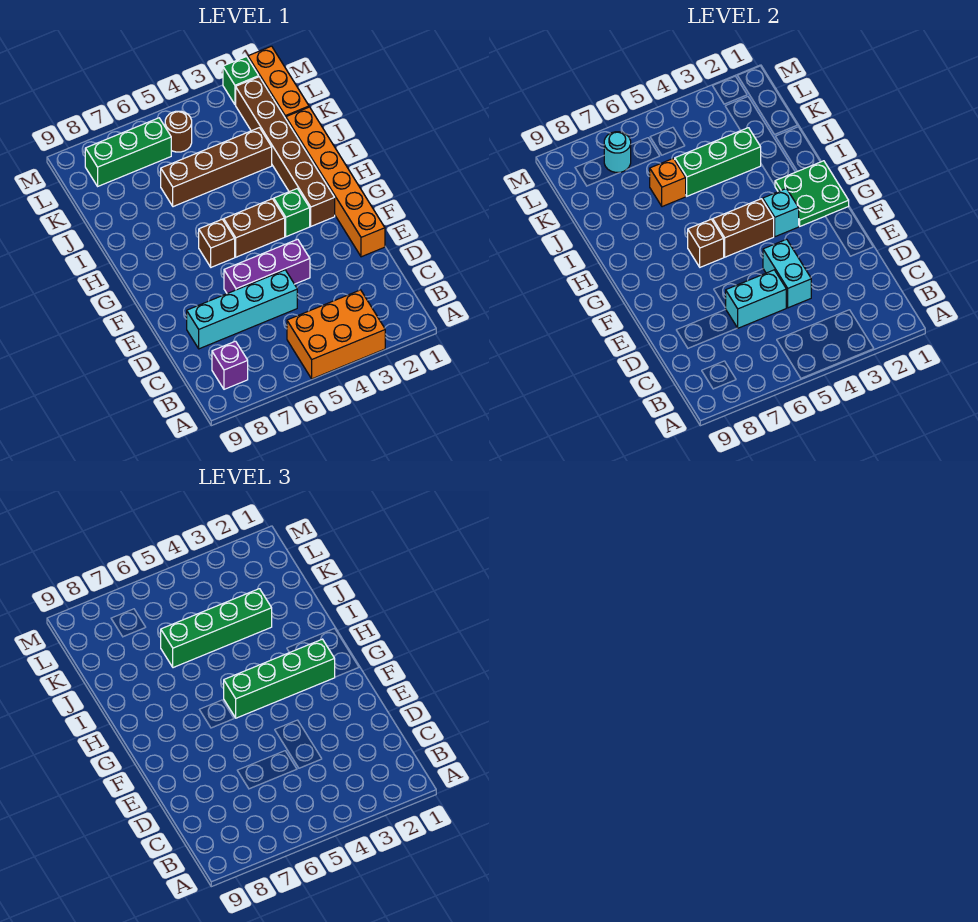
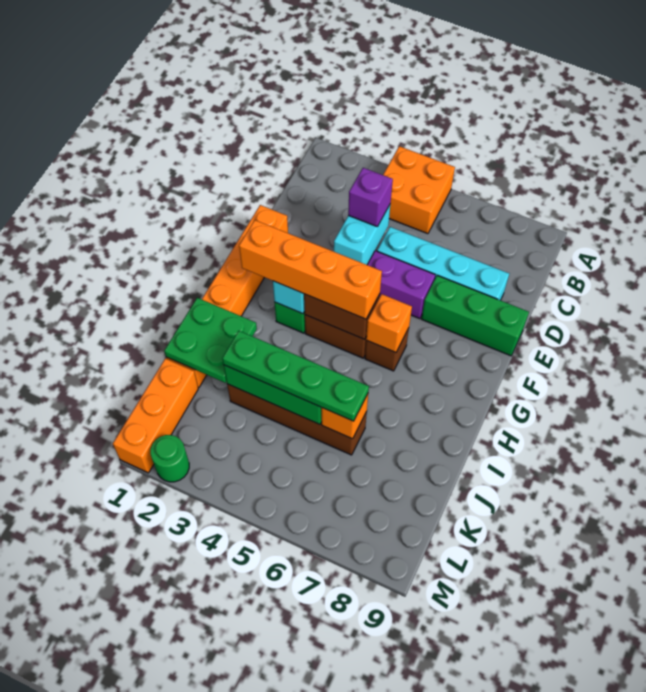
orange brick A3:B5 level 1 -> orange brick A4:B5 level 1
purple brick B8 level 1 -> purple brick D4 level 3
cyan brick D5:D6 level 2 -> none
green plate G1:H2 level 2 -> green plate I1:J2 level 2
brown brick G2:L2 level 1 -> none
green brick G2:G5 level 3 -> orange brick G2:G5 level 3
brown brick G6 level 2 -> orange brick G6 level 2
green brick J3:J6 level 3 -> green plate J3:J6 level 3
brown round brick L5 level 1 -> none
green brick L6:L8 level 1 -> green brick E7:E9 level 1
cyan round brick L7 level 2 -> none
green brick M2 level 1 -> green round brick M2 level 1

